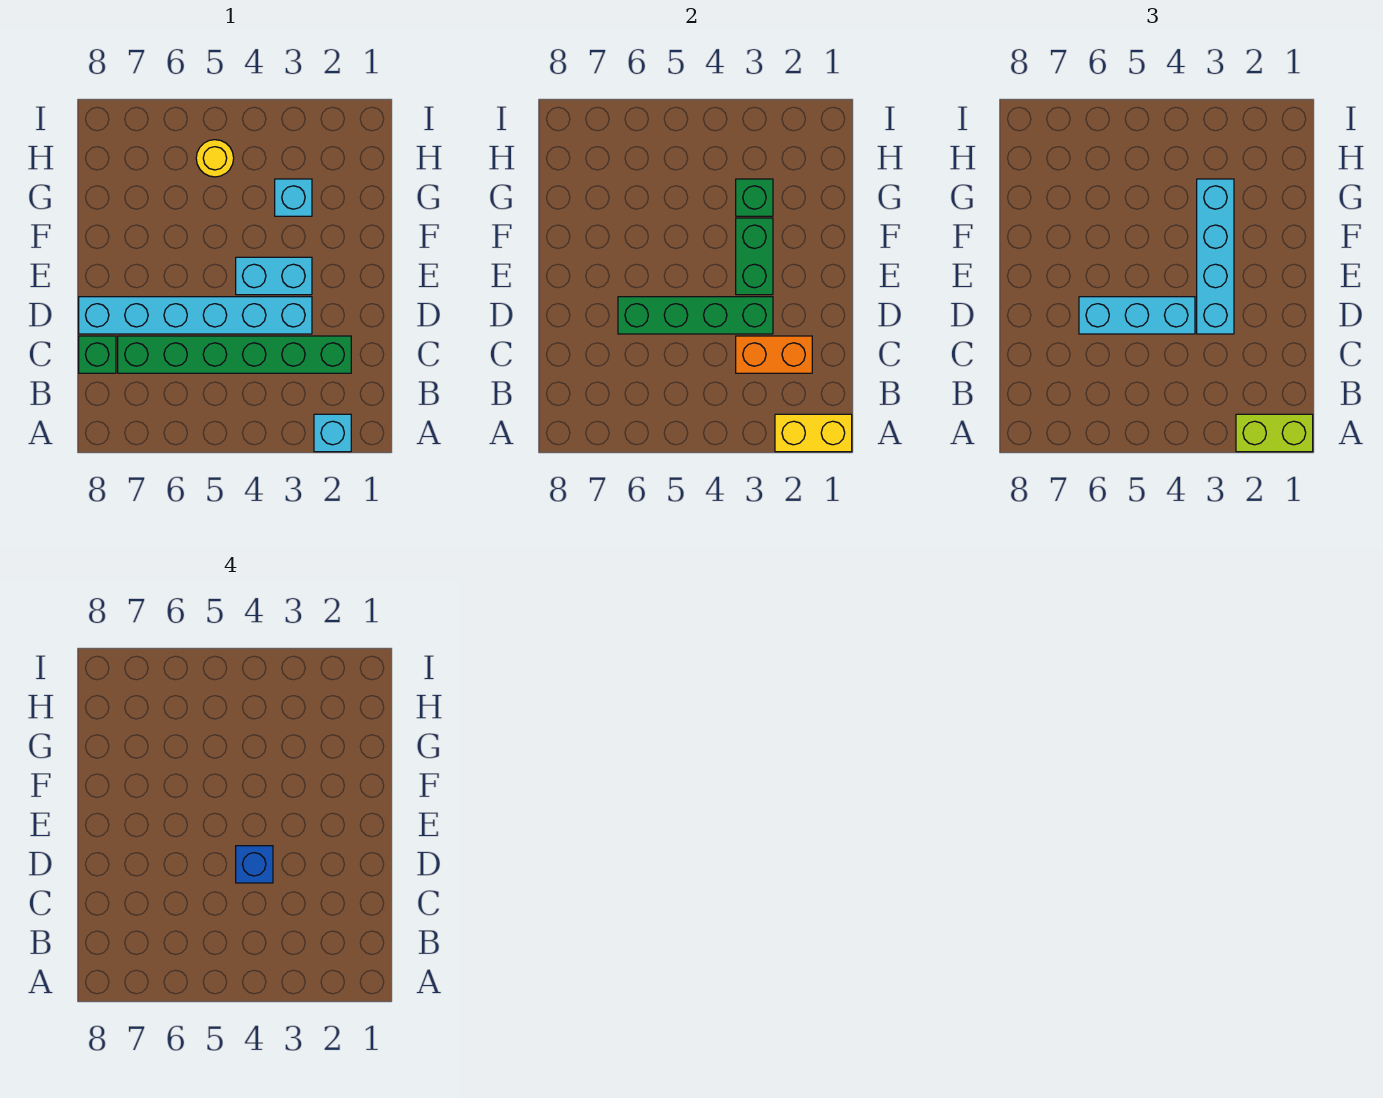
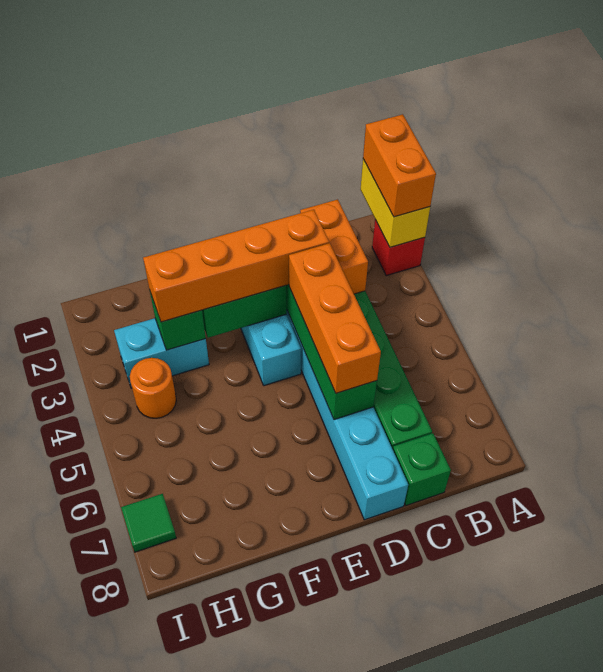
lime brick A1:A2 level 3 -> orange brick A1:A2 level 3
cyan brick A2 level 1 -> red brick A2 level 1
cyan brick D3:G3 level 3 -> orange brick D3:G3 level 3
cyan brick D4:D6 level 3 -> orange brick D4:D6 level 3
blue brick D4 level 4 -> none
cyan brick G3 level 1 -> cyan brick G3:H3 level 1
none -> orange round brick H4 level 1
yellow round brick H5 level 1 -> none
none -> green tile I7 level 1

